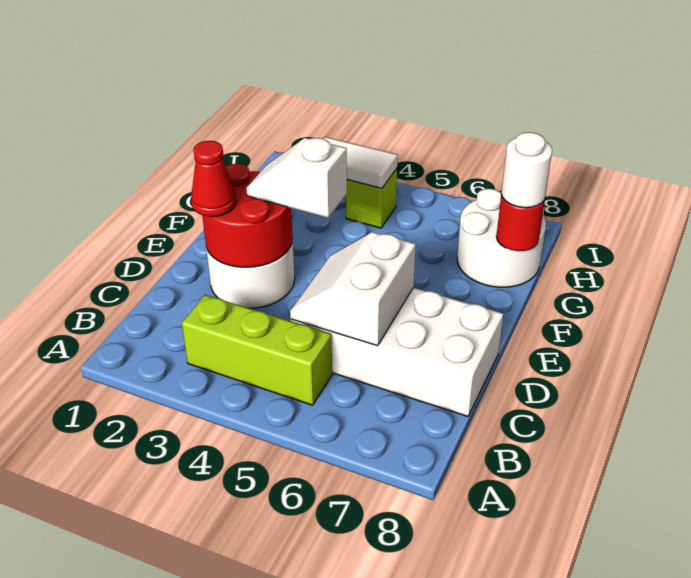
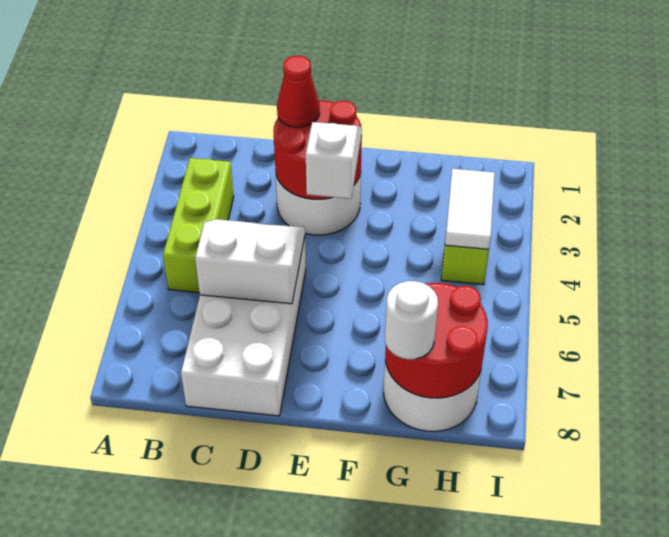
red round brick G8 level 2 -> red round brick G7:H8 level 2

